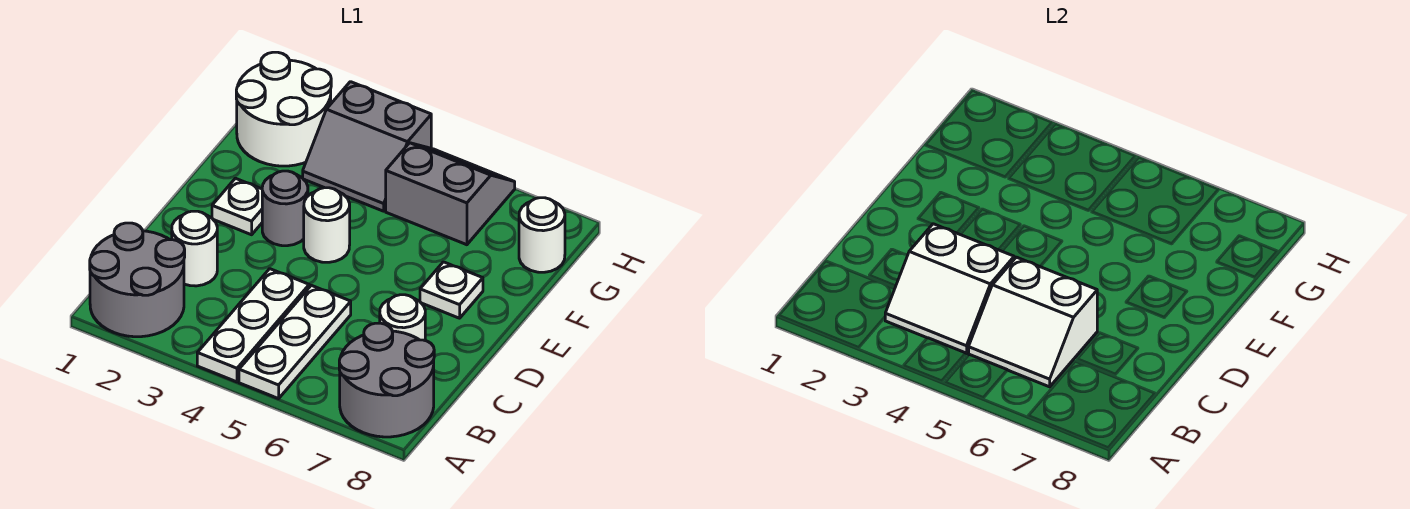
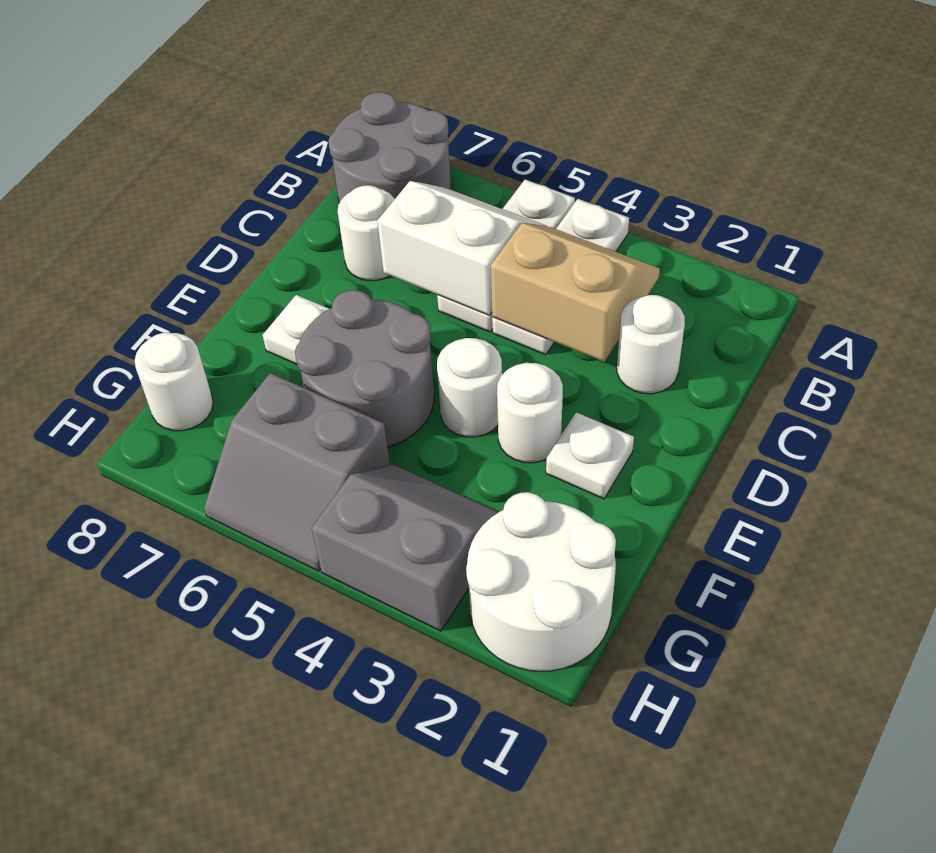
grey round brick A1:B2 level 1 -> grey round brick E5:F6 level 1
white slope B3:C4 level 2 top C -> tan slope B3:C4 level 2 top C
grey round brick E3 level 1 -> white round brick E3 level 1

